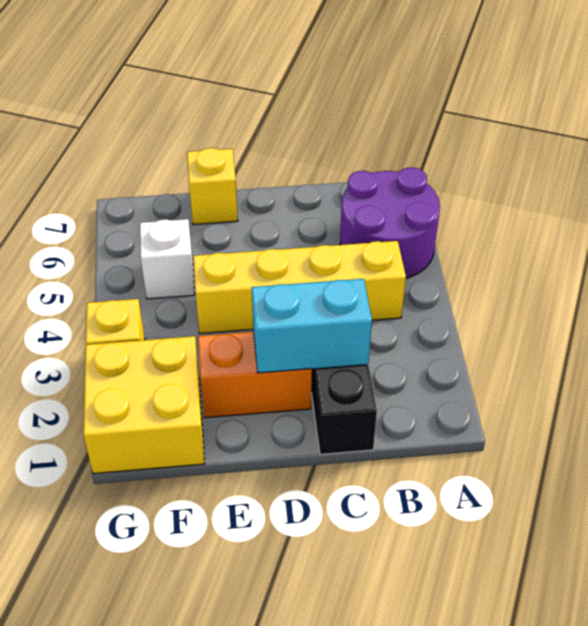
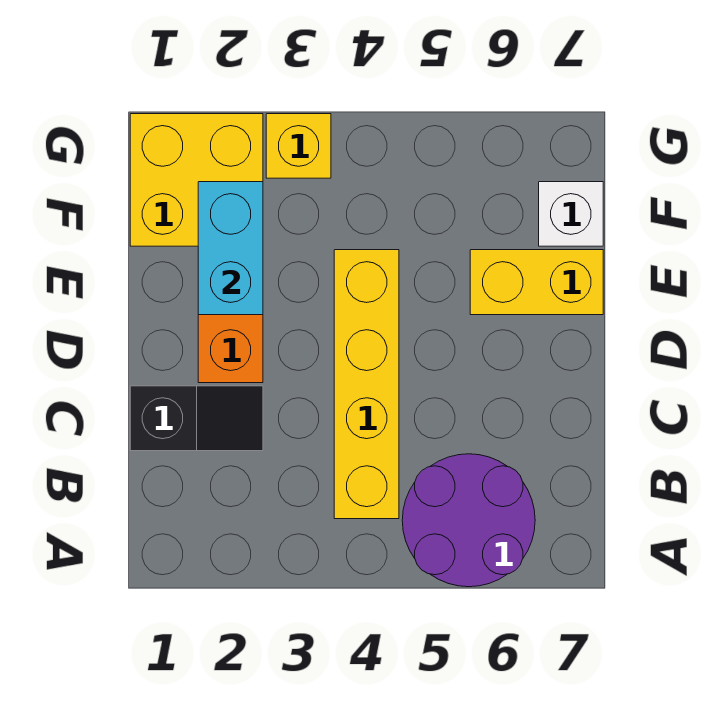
cyan brick C2:D2 level 2 -> cyan brick E2:F2 level 2
yellow brick E7 level 1 -> yellow brick E6:E7 level 1
white brick F5 level 1 -> white brick F7 level 1

